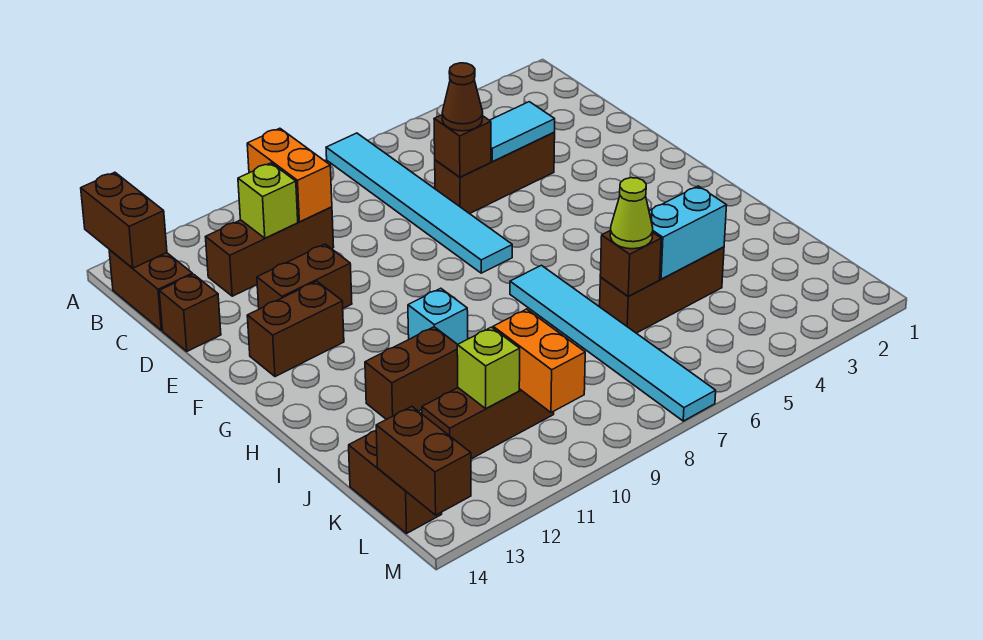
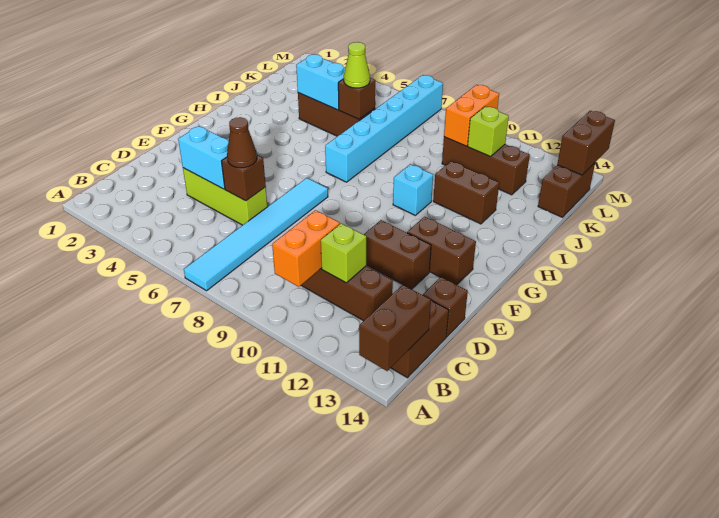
brown brick D4:D6 level 1 -> lime brick D4:D6 level 1
cyan tile D4:D5 level 2 -> cyan brick D4:D5 level 2
cyan tile H7:M7 level 1 -> cyan brick H7:M7 level 1

